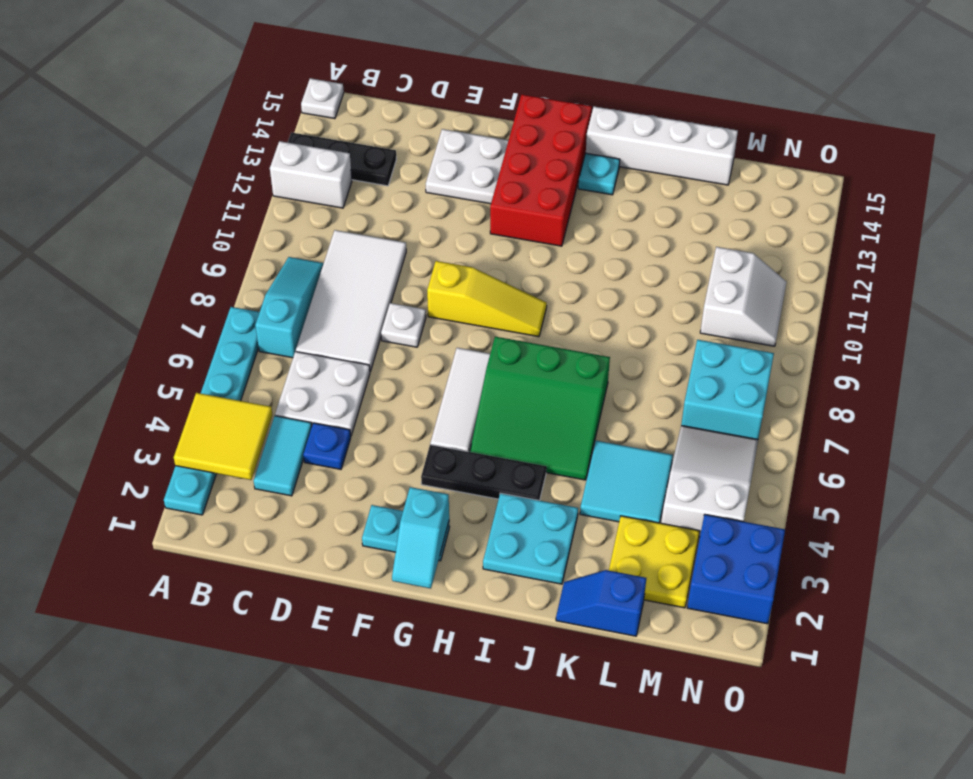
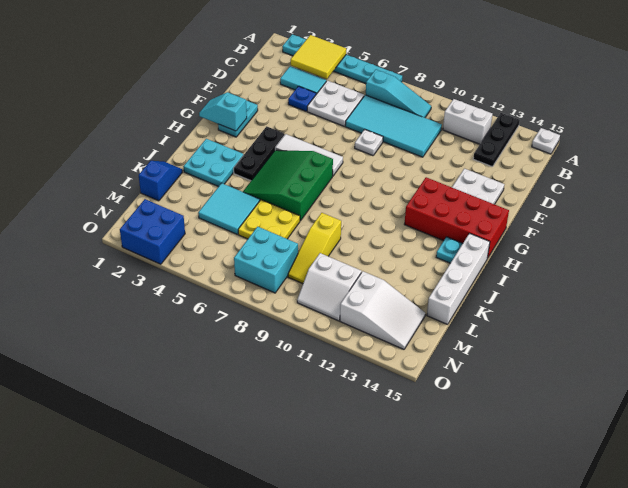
white brick A12:B12 level 1 -> white brick B11:B12 level 1
white tile C7:D10 level 1 -> cyan tile C7:D10 level 1
yellow slope F9:H9 level 1 top F -> yellow slope K9:M9 level 1 top K
yellow plate L2:M3 level 1 -> yellow plate K6:L7 level 1
white slope M4:N6 level 1 top 4 -> white slope M12:N14 level 1 top 12

